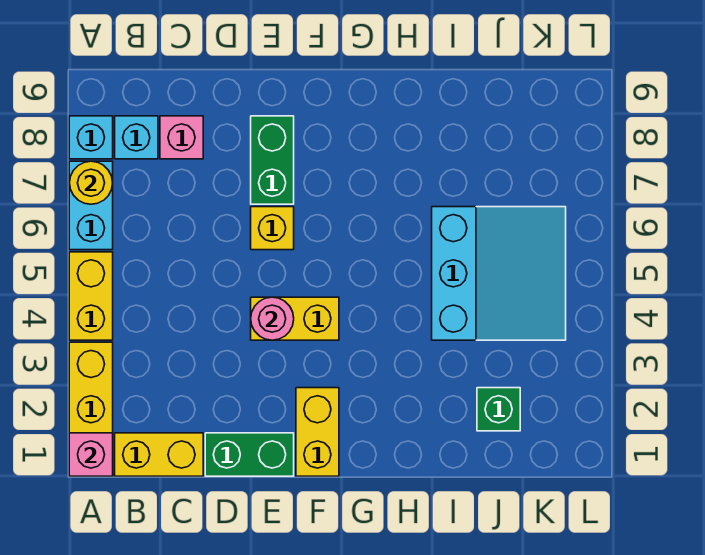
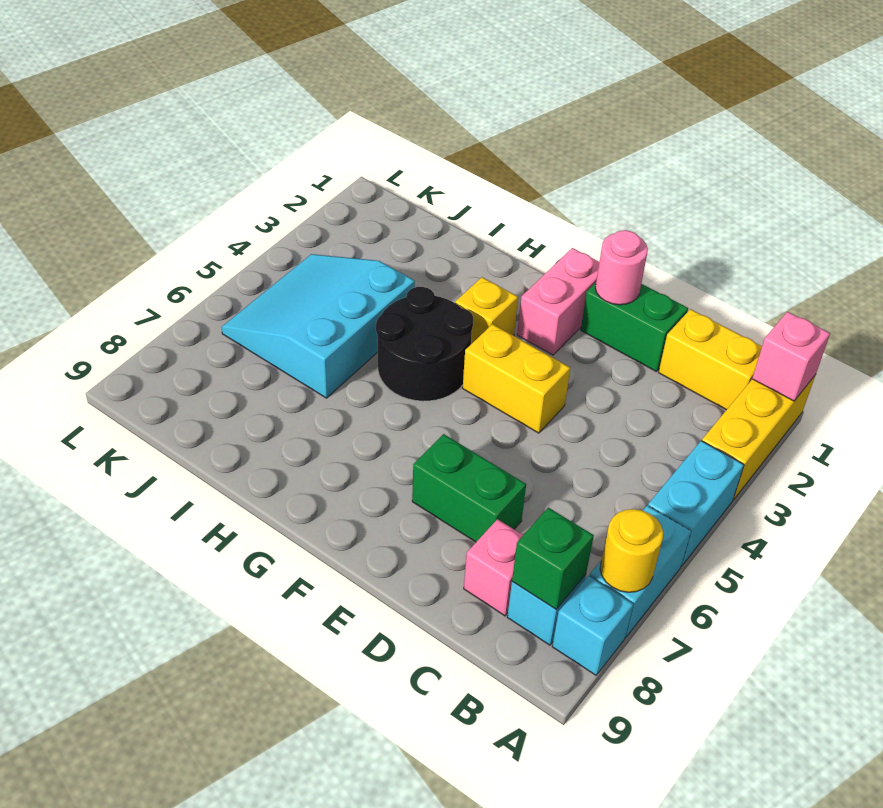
yellow brick A4:A5 level 1 -> cyan brick A4:A5 level 1
pink round brick E4 level 2 -> pink round brick E1 level 2
yellow brick E6 level 1 -> yellow brick G3 level 1
green brick E7:E8 level 1 -> green brick D7:E7 level 1
yellow brick F1:F2 level 1 -> pink brick F1:F2 level 1
none -> black round brick G4:H5 level 1
green brick J2 level 1 -> green brick B8 level 2

